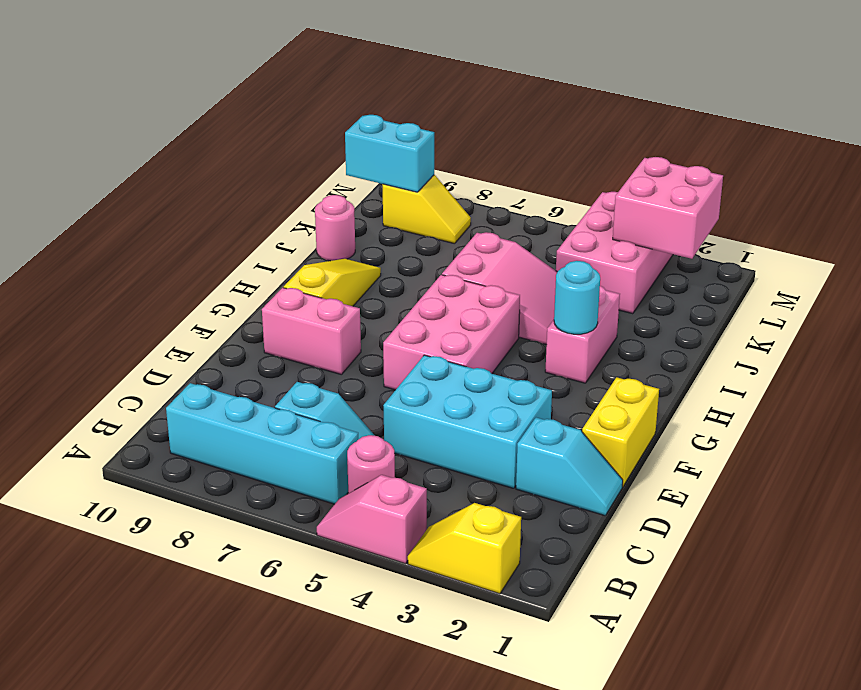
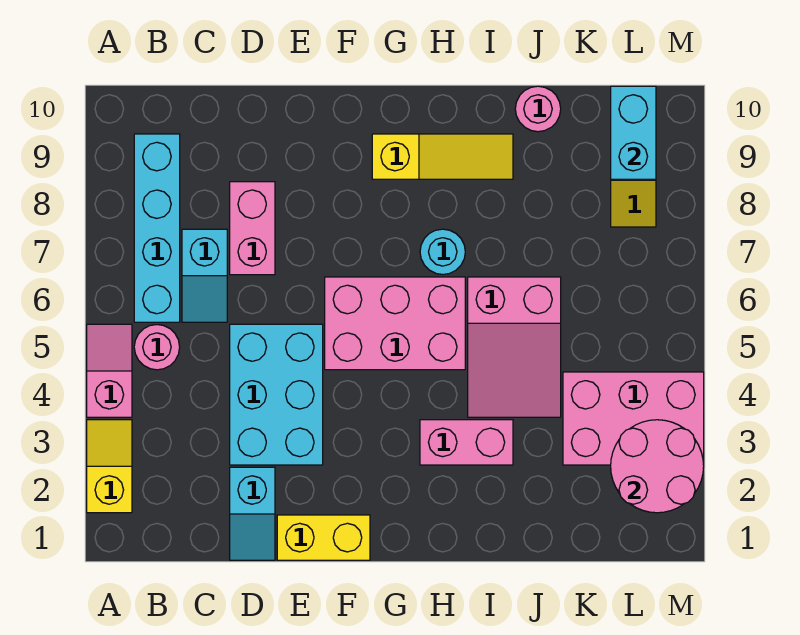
pink brick F8:F9 level 1 -> pink brick D7:D8 level 1
cyan round brick H3 level 2 -> cyan round brick H7 level 1
pink brick L2:M3 level 2 -> pink round brick L2:M3 level 2

